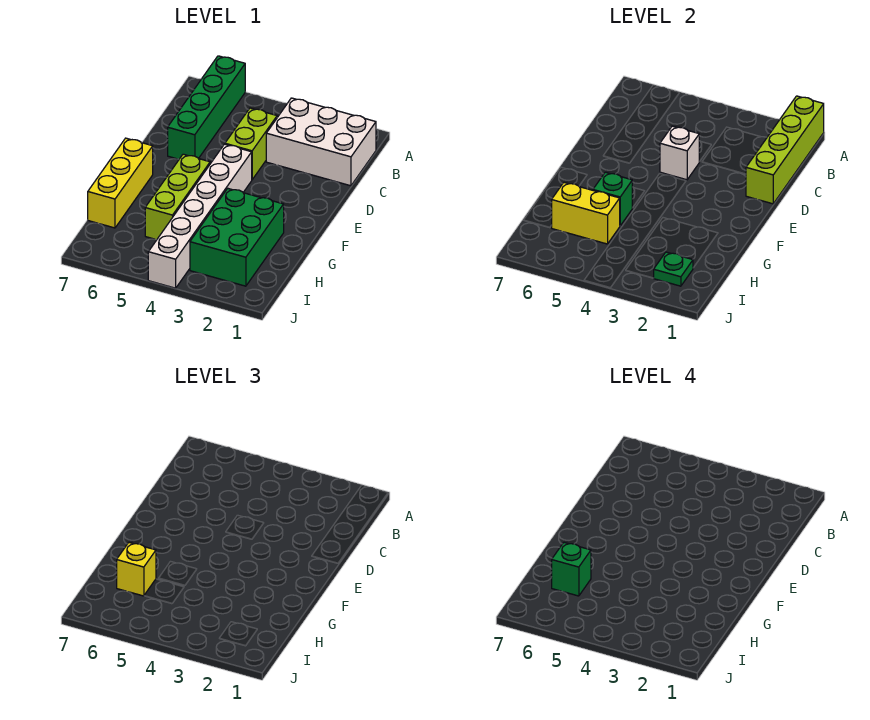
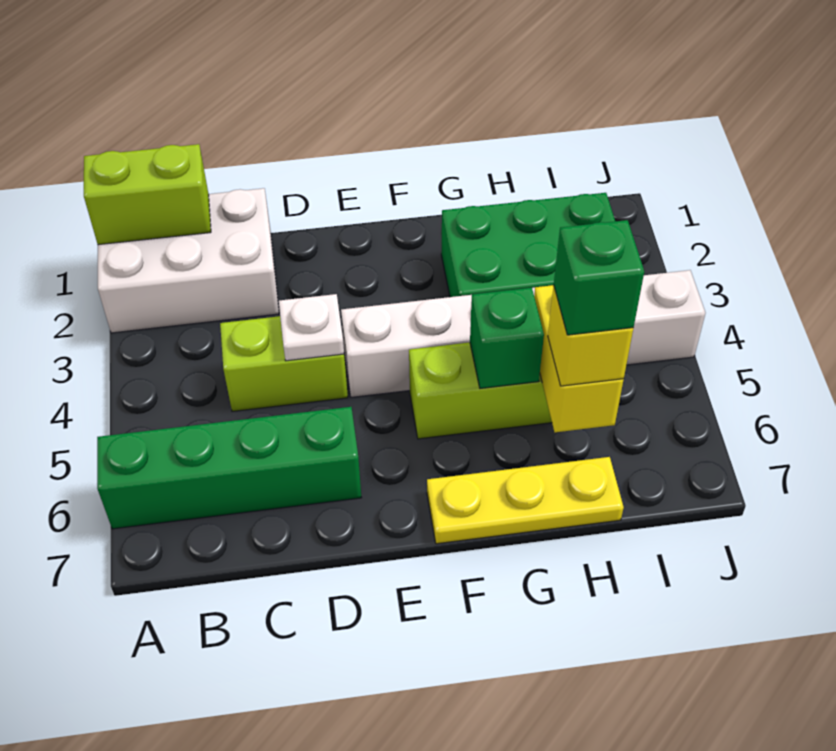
lime brick A1:D1 level 2 -> lime brick A1:B1 level 2
white brick B1:C3 level 1 -> white brick A1:C2 level 1
white brick D4 level 2 -> white plate D4 level 2
yellow brick F7:H7 level 1 -> yellow plate F7:H7 level 1
green plate I2 level 2 -> none

